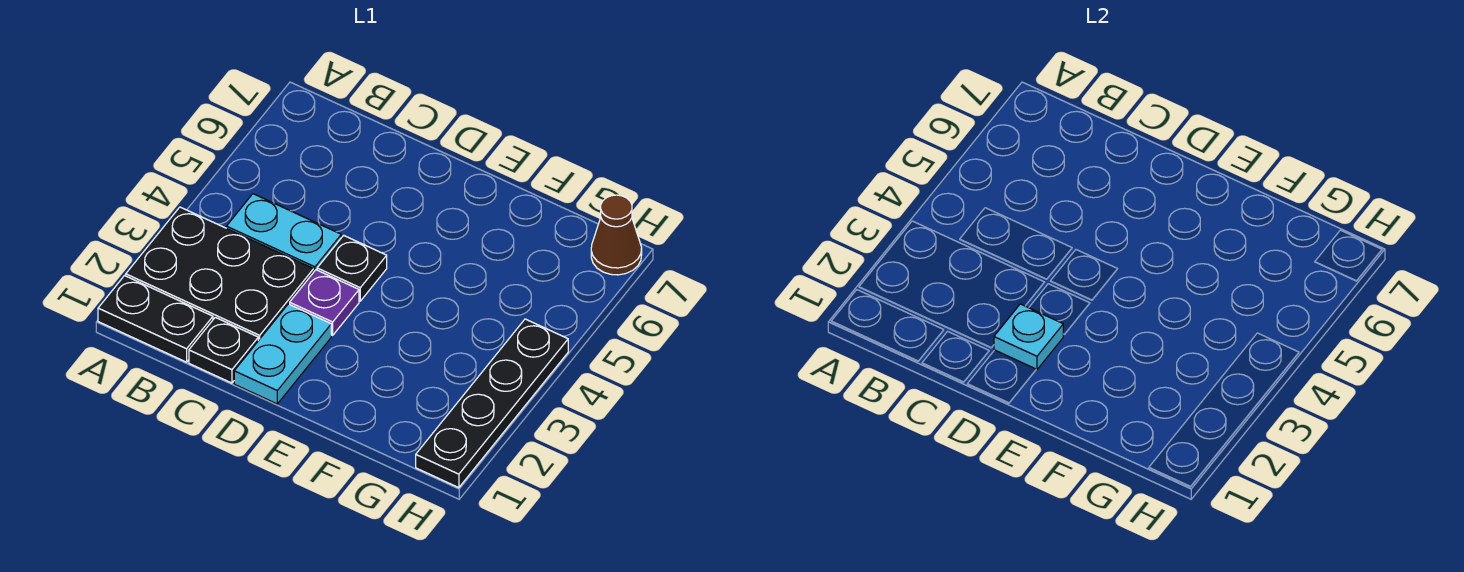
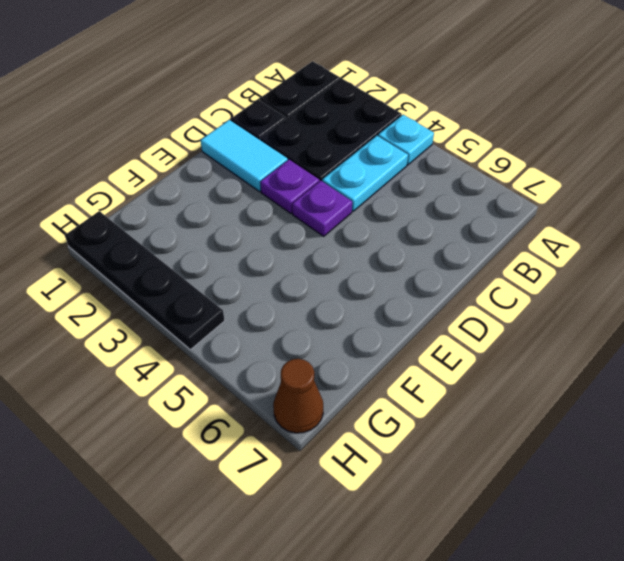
cyan plate D1:D2 level 1 -> cyan tile D1:D2 level 1
cyan plate D2 level 2 -> cyan plate A4 level 1
black plate D4 level 1 -> purple plate D4 level 1

